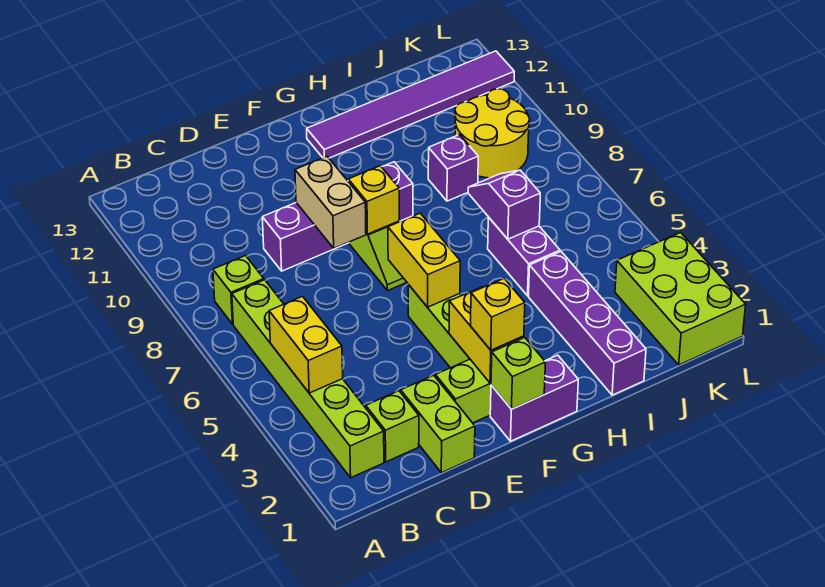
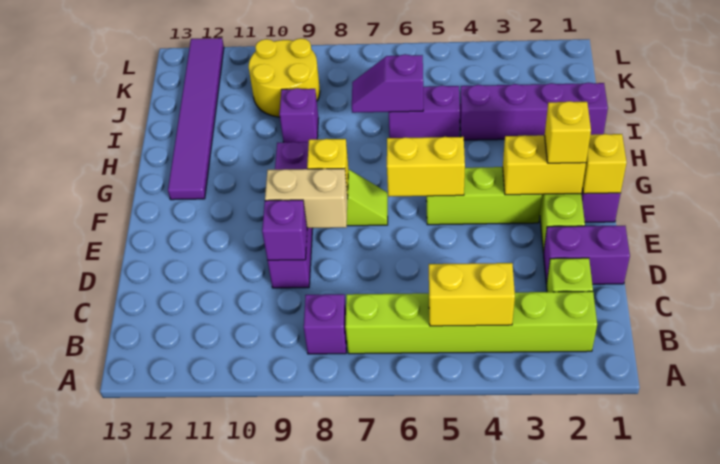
lime brick B8 level 1 -> purple brick B8 level 1
lime brick D1:D2 level 1 -> purple brick D1:D2 level 1
none -> purple brick D9 level 2
lime brick F1 level 2 -> yellow brick F1 level 2
lime brick K1:L3 level 1 -> none

